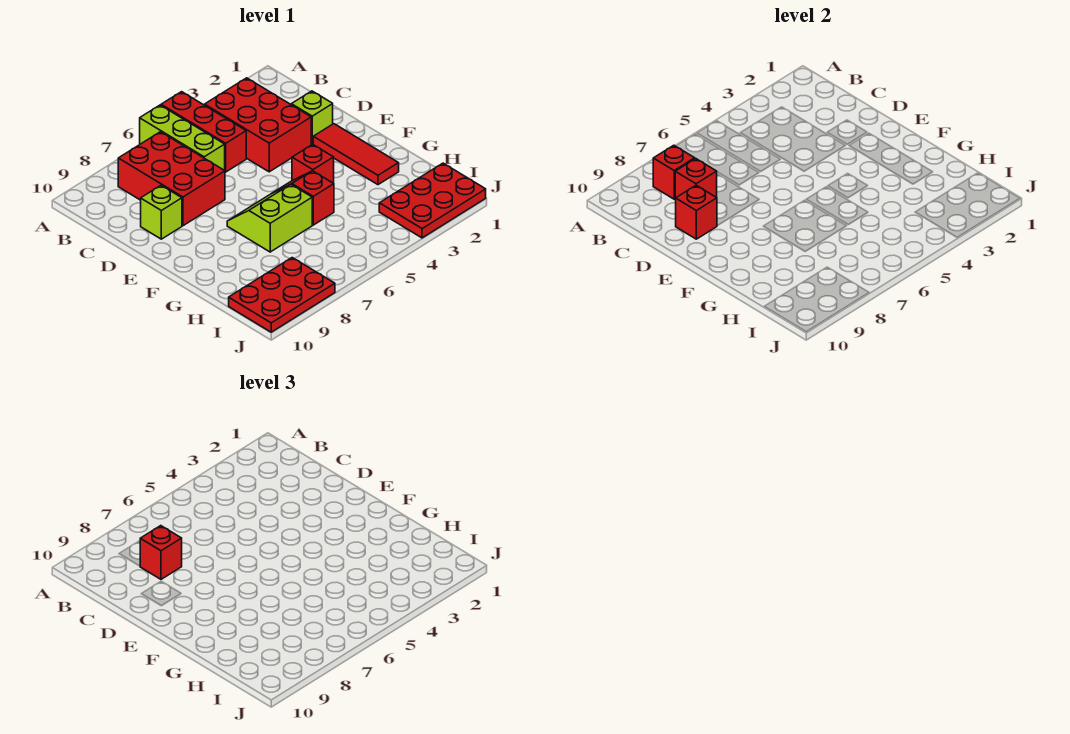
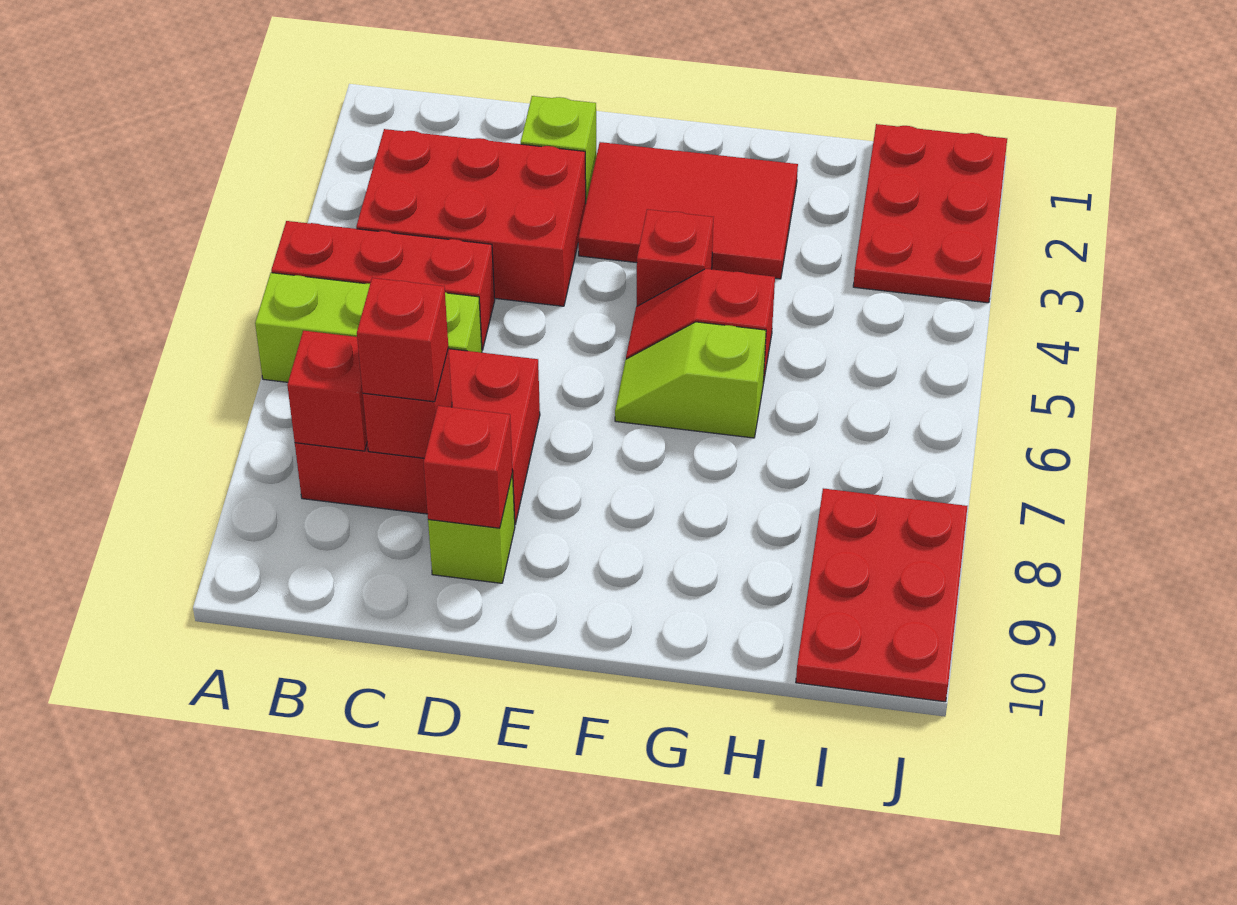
red tile E2:G2 level 1 -> red tile E2:G3 level 1
lime slope F6:G7 level 1 top G -> lime slope F6:G6 level 1 top G

